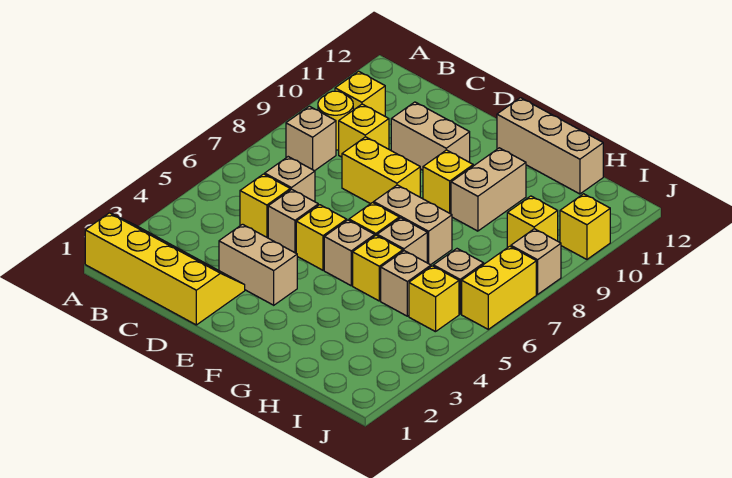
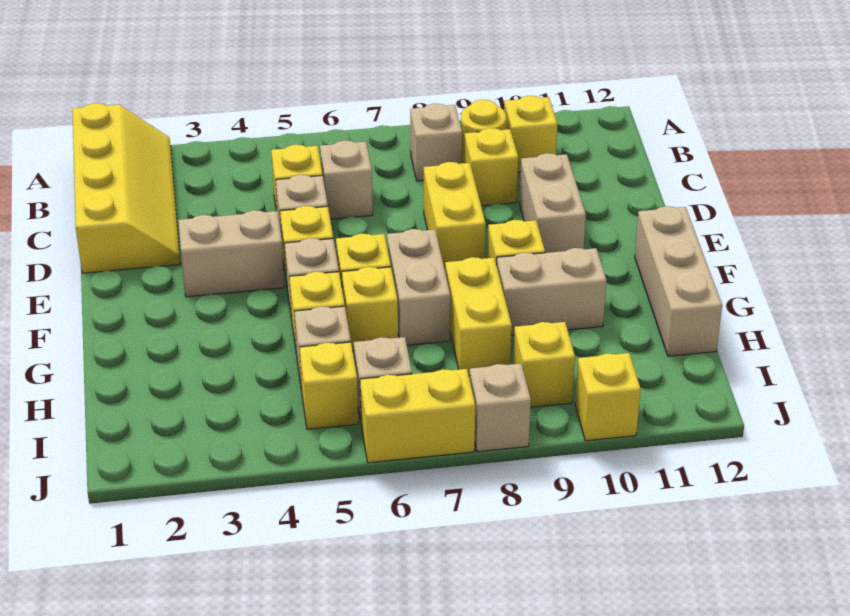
tan brick D3:E3 level 1 -> tan brick E3:E4 level 1
tan brick G6 level 1 -> yellow brick G6 level 1
none -> yellow brick G8:H8 level 1

